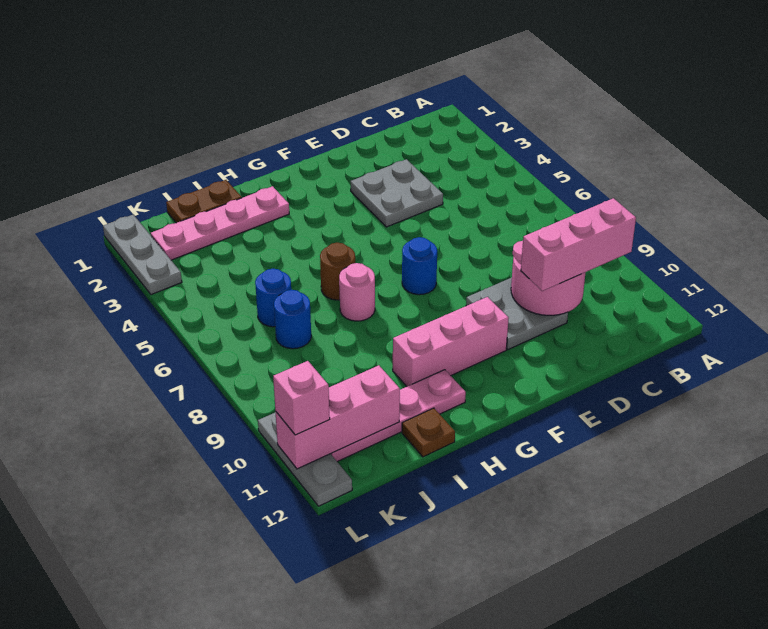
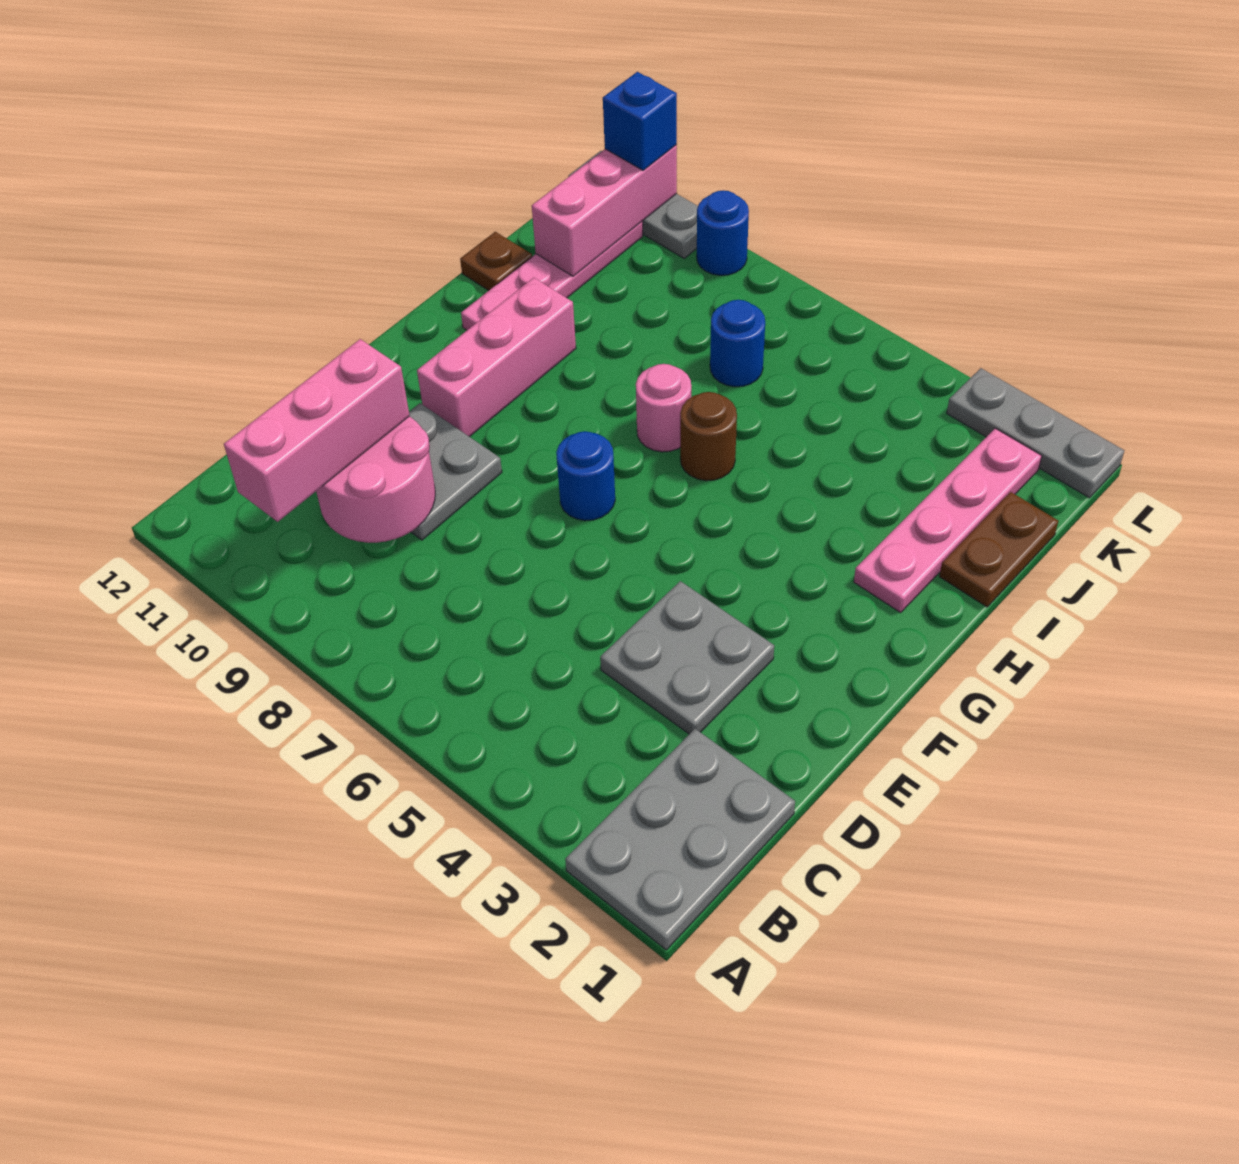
none -> grey plate A1:C2 level 1
blue round brick J6 level 1 -> blue round brick L9 level 1
pink brick L11 level 3 -> blue brick L11 level 3

